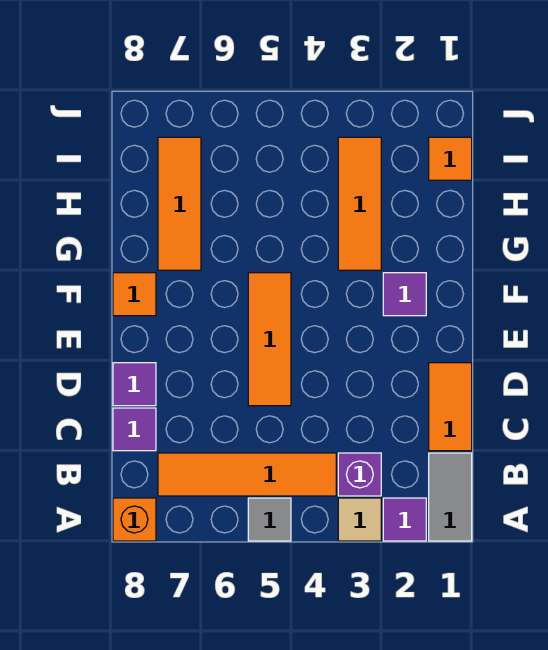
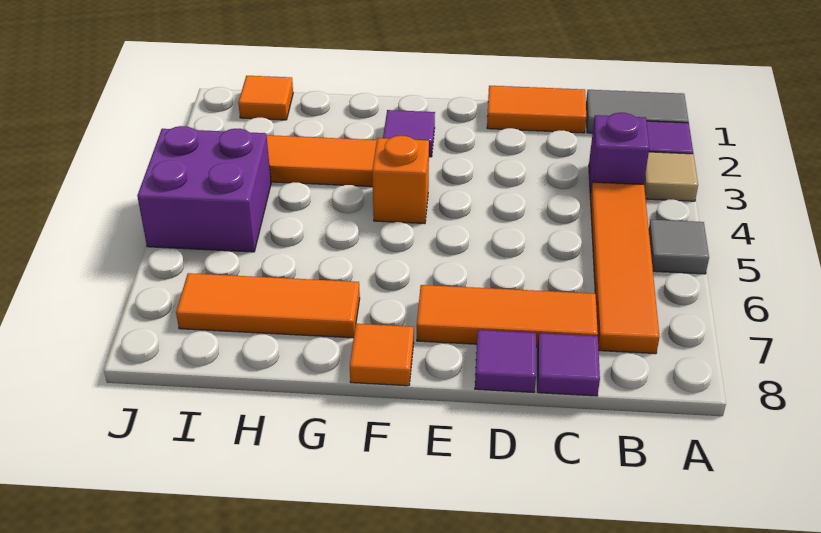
orange brick A8 level 1 -> orange brick F4 level 1
orange tile D5:F5 level 1 -> orange tile C7:E7 level 1
none -> purple brick I4:J5 level 1

